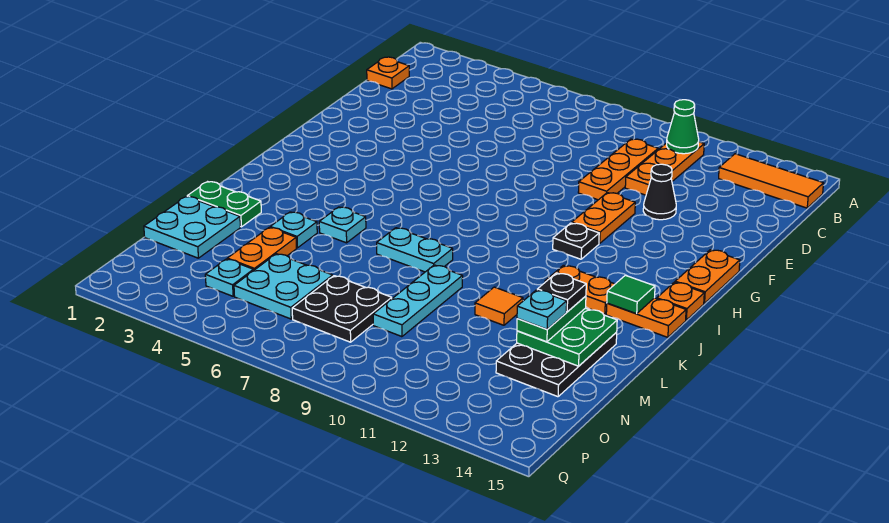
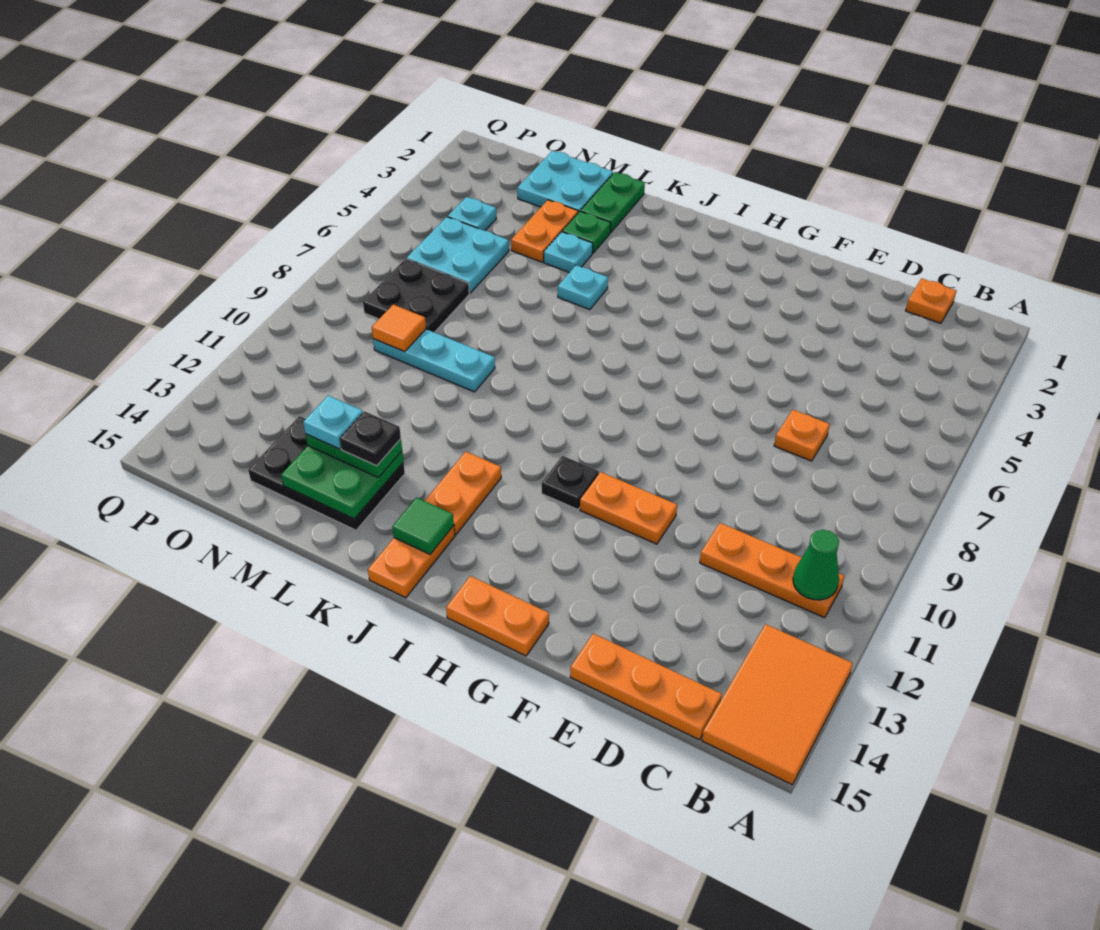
orange tile B13:B15 level 1 -> orange tile A13:B15 level 1
orange plate C10:E10 level 1 -> orange plate C15:E15 level 1
black cone E12 level 1 -> none
orange plate I15 level 1 -> orange plate D7 level 1
cyan plate K7:K8 level 1 -> none
none -> green plate L3 level 1
orange tile L11 level 1 -> orange tile N9 level 2
orange plate M4:N4 level 1 -> orange plate M3:M4 level 1

